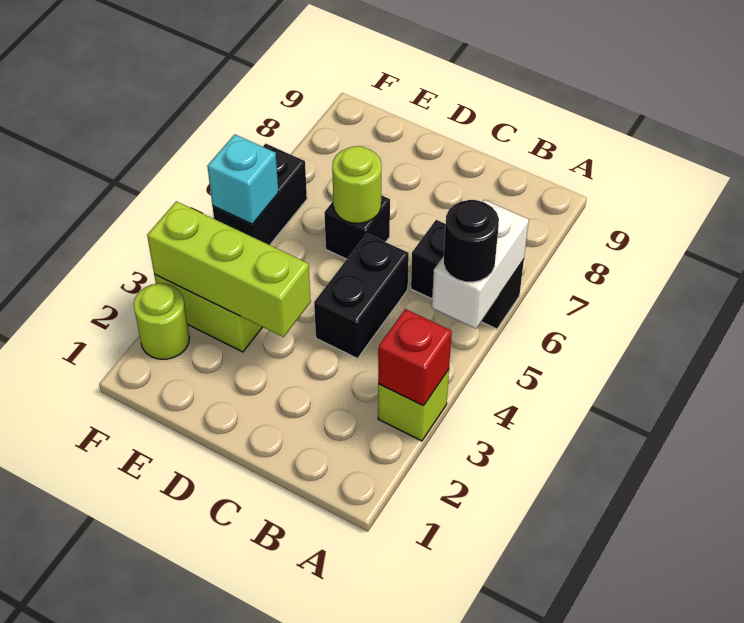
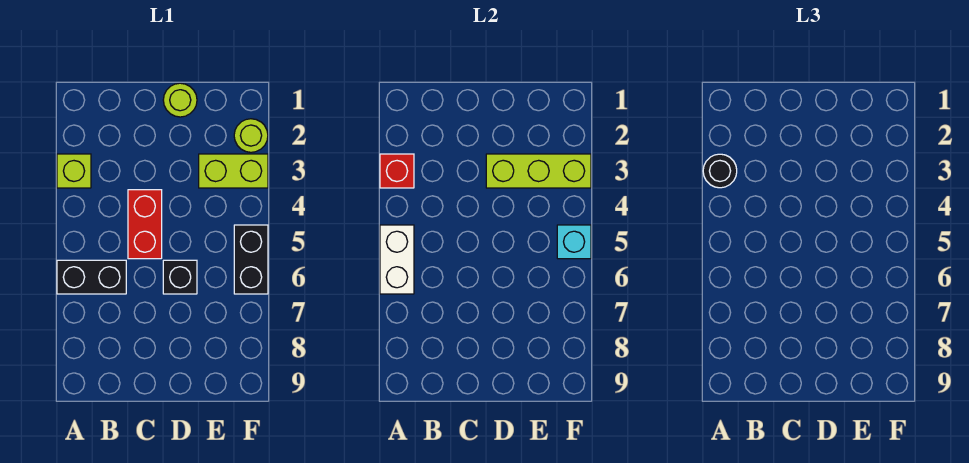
black round brick A5 level 3 -> black round brick A3 level 3
black brick C4:C5 level 1 -> red brick C4:C5 level 1
lime round brick D6 level 2 -> lime round brick D1 level 1

